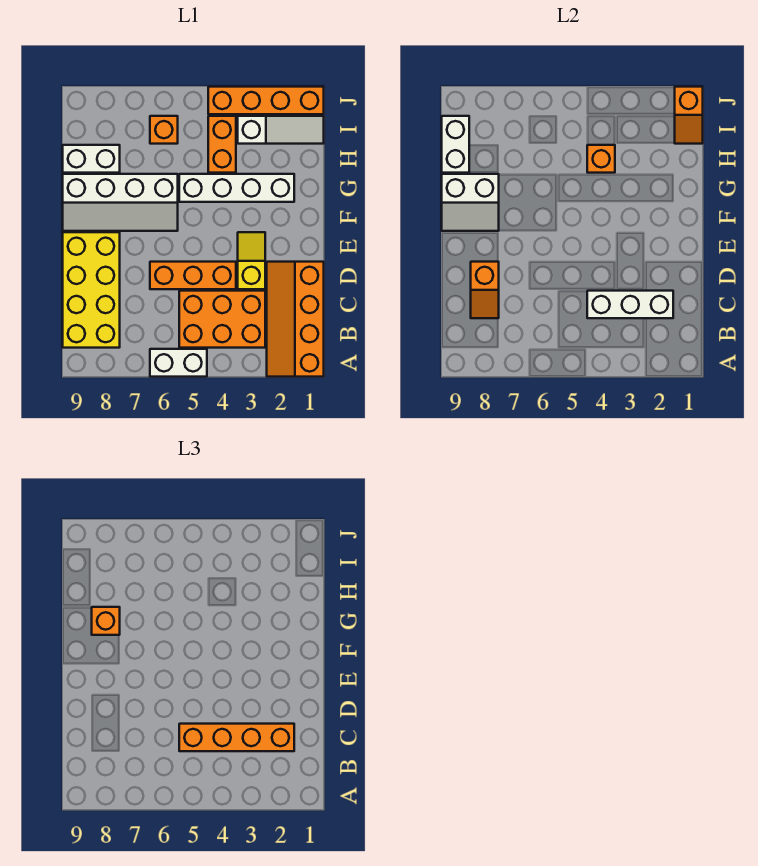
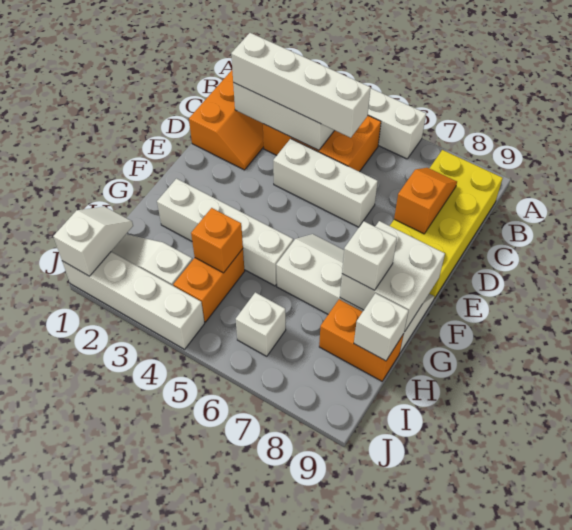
orange brick C2:C5 level 3 -> white brick C2:C5 level 3
yellow slope D3:E3 level 1 top D -> none
orange brick D4:D6 level 1 -> white brick D4:D6 level 1
white slope F8:G9 level 2 top G -> white brick F8:G9 level 2
orange brick G8 level 3 -> white brick G8 level 3
white brick H8:H9 level 1 -> orange brick H8:H9 level 1
white brick H9:I9 level 2 -> white brick H9 level 2
orange slope I1:J1 level 2 top J -> white slope I1:J1 level 2 top J
orange brick I6 level 1 -> white brick I6 level 1
orange brick J1:J4 level 1 -> white brick J1:J4 level 1

